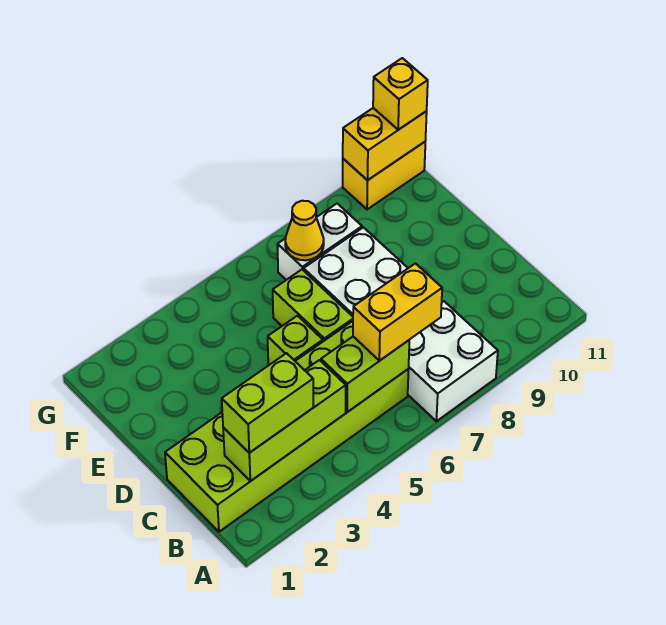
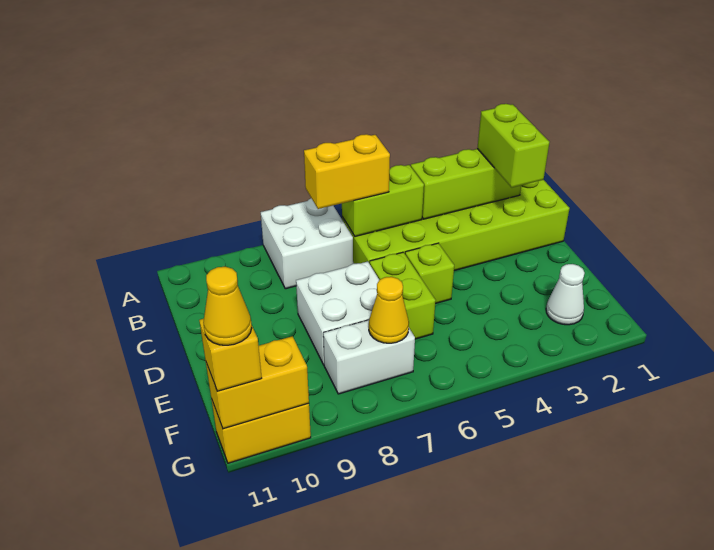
lime brick B2:B3 level 3 -> lime brick B2:C2 level 3
none -> white cone F2 level 1
none -> yellow cone G11 level 4

